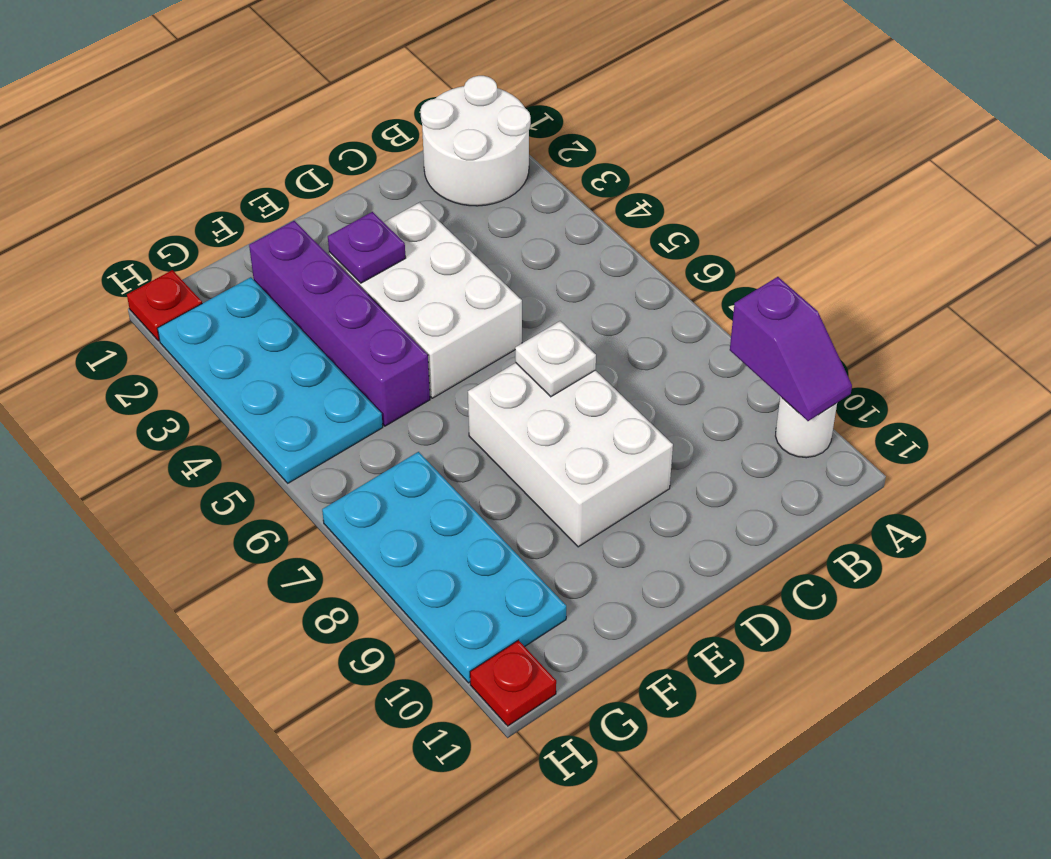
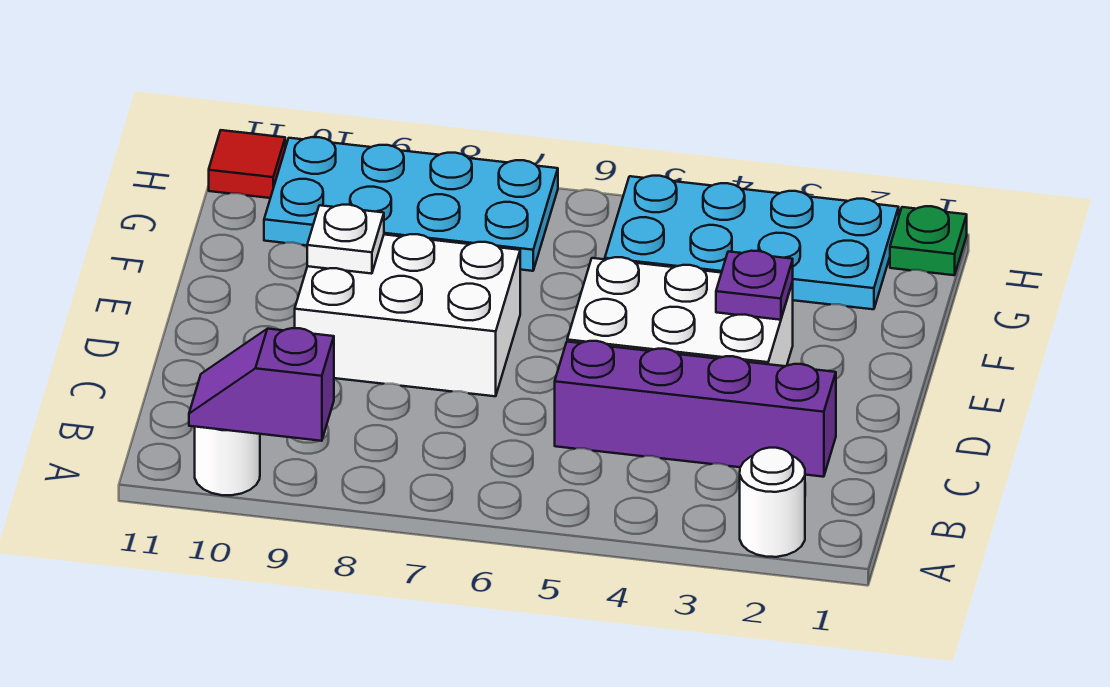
white round brick A1:B2 level 1 -> white round brick A2 level 1
white plate D7 level 2 -> white plate E9 level 2
purple brick F2:F5 level 1 -> purple brick C2:C5 level 1
red plate H1 level 1 -> green plate H1 level 1
red plate H11 level 1 -> red tile H11 level 1

